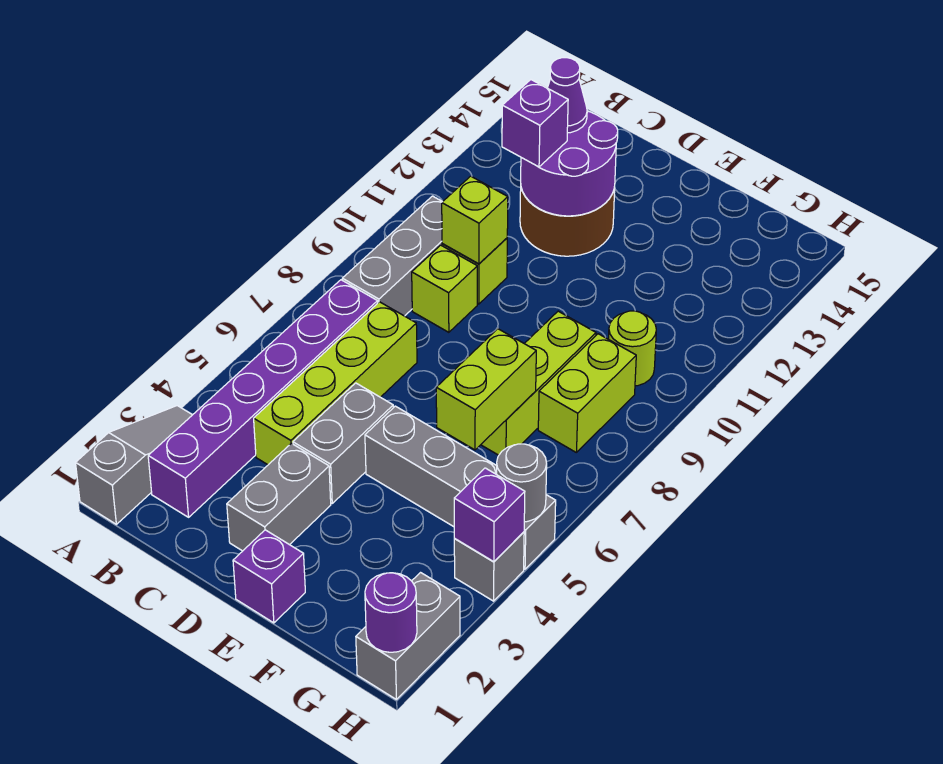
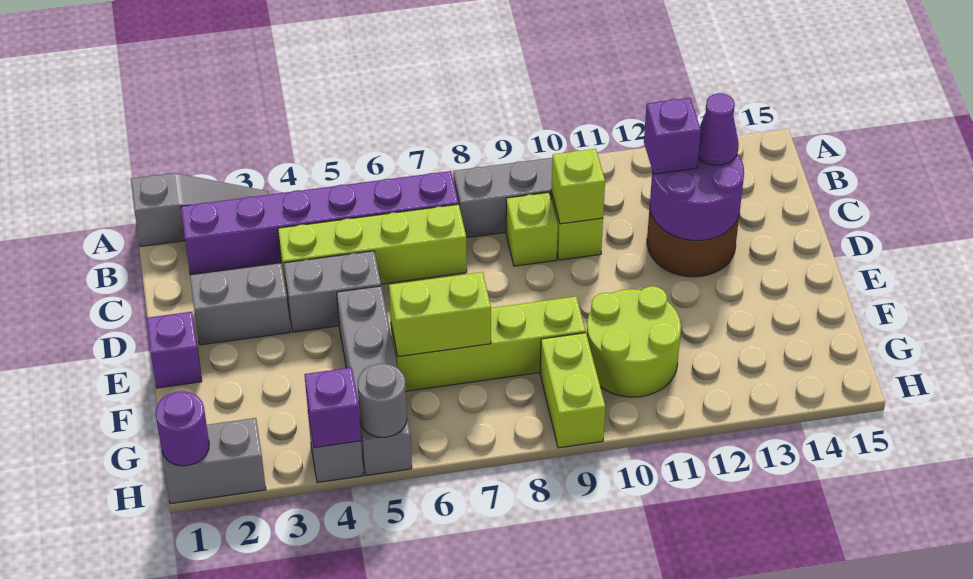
lime brick F7:F9 level 1 -> lime brick F6:F9 level 1
lime brick G8:G9 level 1 -> lime brick G9:H9 level 1
lime round brick G10 level 1 -> lime round brick F10:G11 level 1

